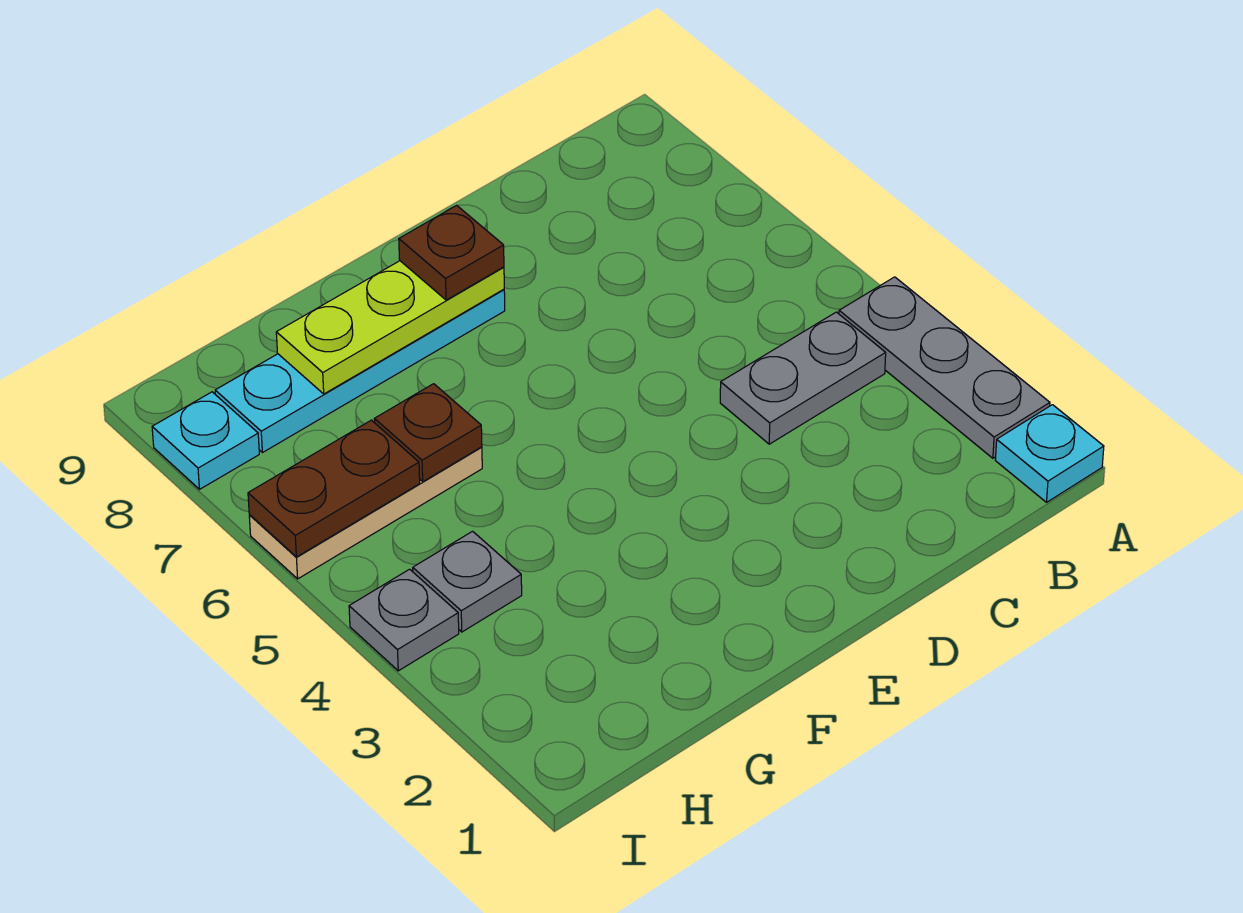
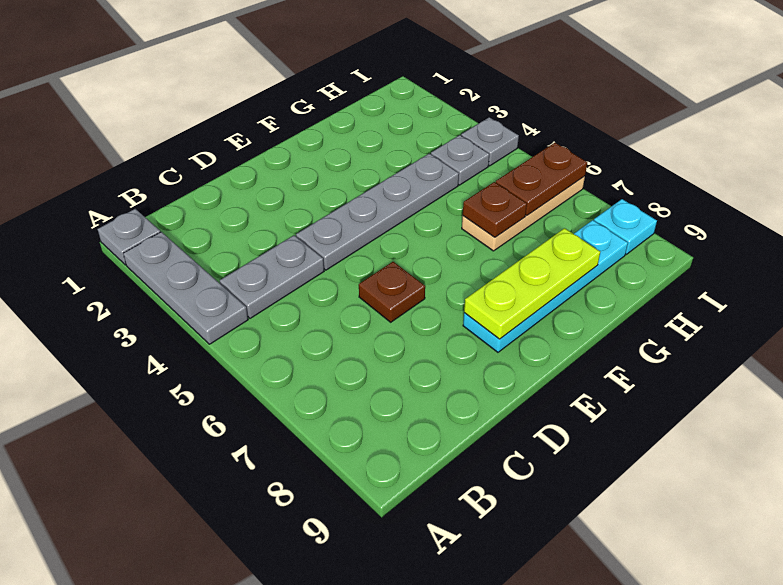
cyan plate A1 level 1 -> grey plate A1 level 1
none -> grey plate D4:G4 level 1
brown plate E8 level 3 -> brown plate D6 level 1

